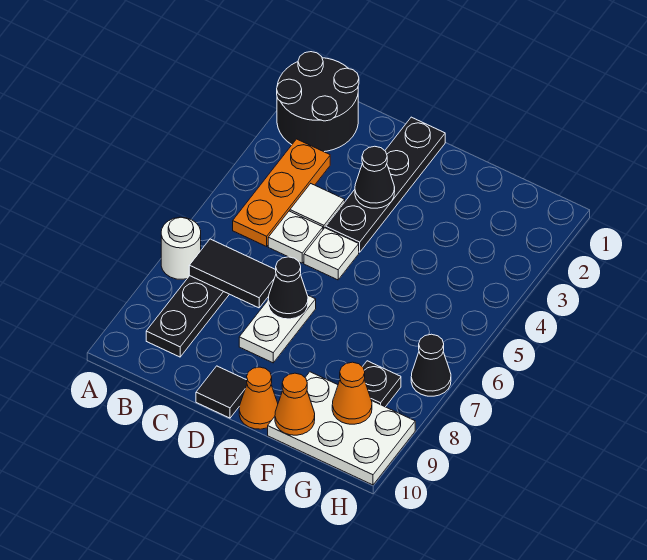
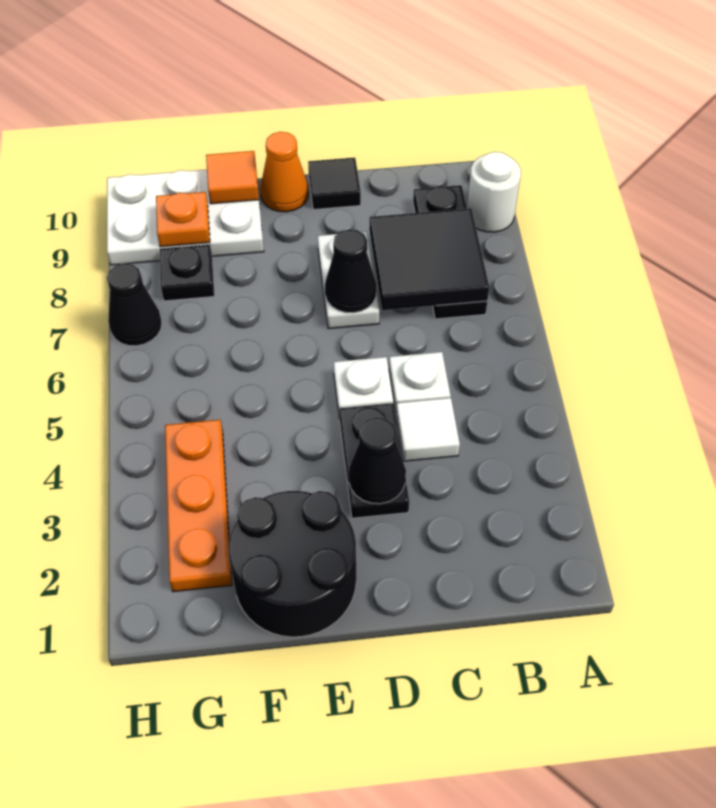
black round brick A1:B2 level 1 -> black round brick E1:F2 level 1
white round brick A7 level 1 -> white round brick A9 level 1
orange plate B3:B5 level 1 -> orange plate G2:G4 level 1
black tile B7:C7 level 2 -> black tile B7:C8 level 2
black plate D1:D4 level 1 -> black plate D3:D4 level 1
orange cone F10 level 2 -> orange tile F10 level 2
orange cone G9 level 2 -> orange plate G9 level 2

